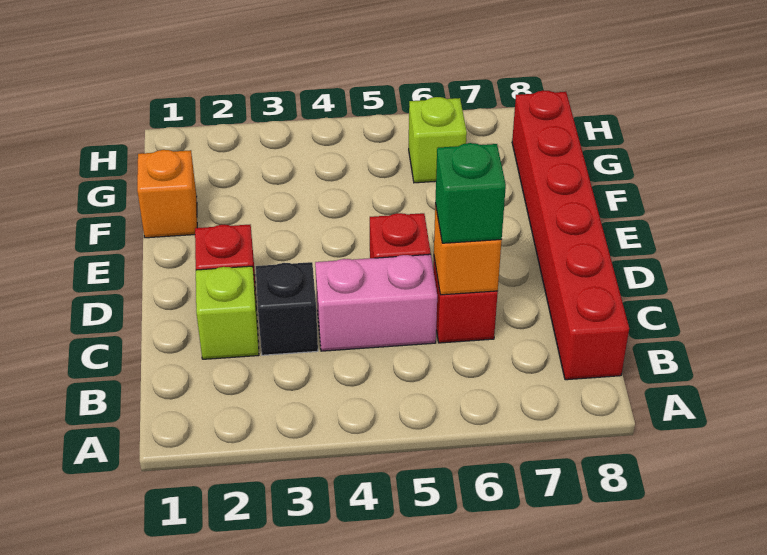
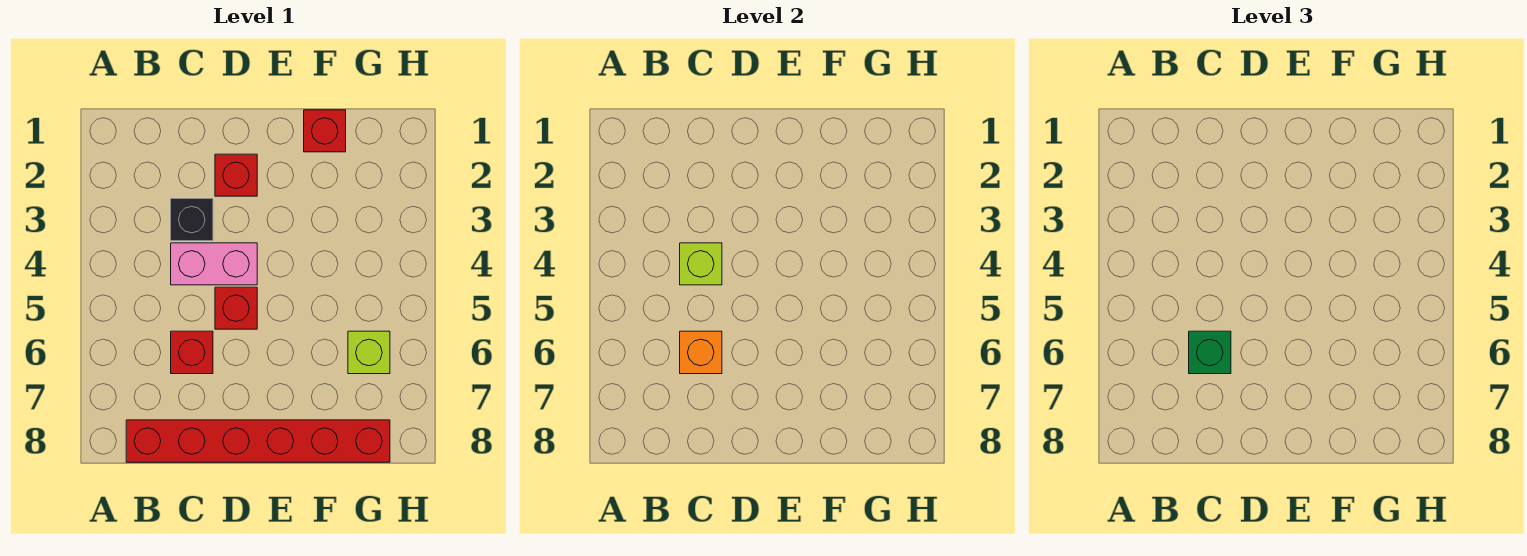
lime brick C2 level 1 -> lime brick C4 level 2
pink brick C4:C5 level 1 -> pink brick C4:D4 level 1
orange brick F1 level 1 -> red brick F1 level 1

